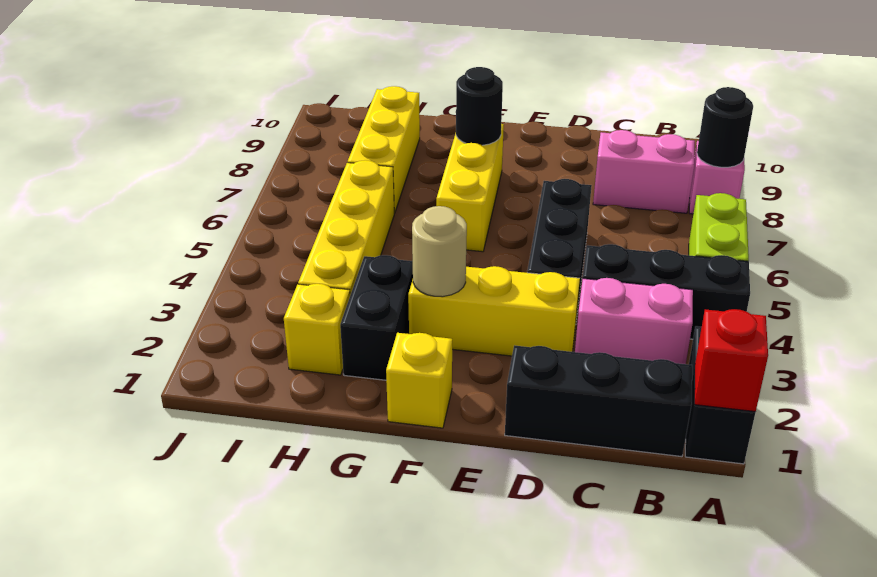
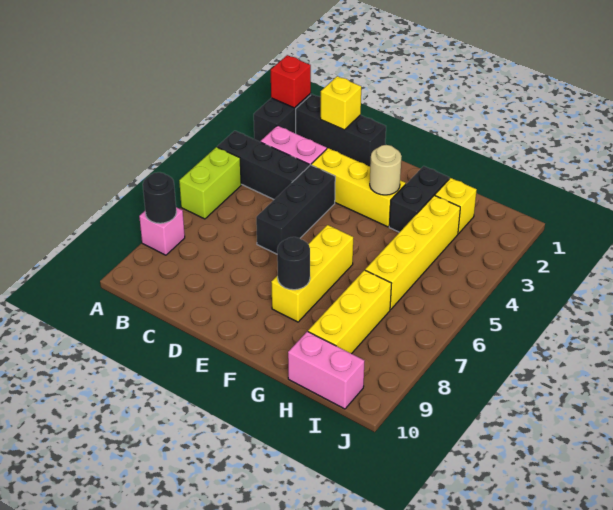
pink brick B8:C8 level 1 -> pink brick H10:I10 level 1
yellow brick F1 level 1 -> yellow brick C1 level 2

